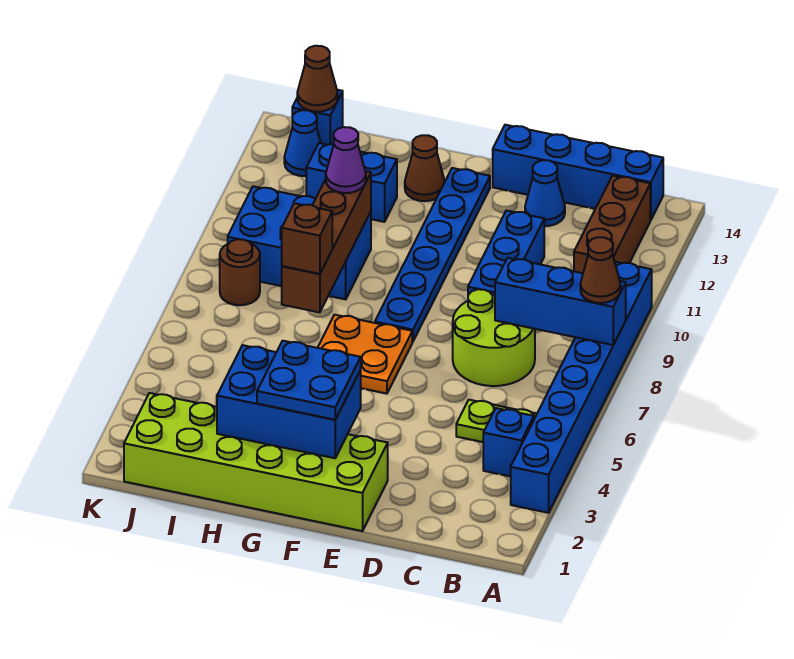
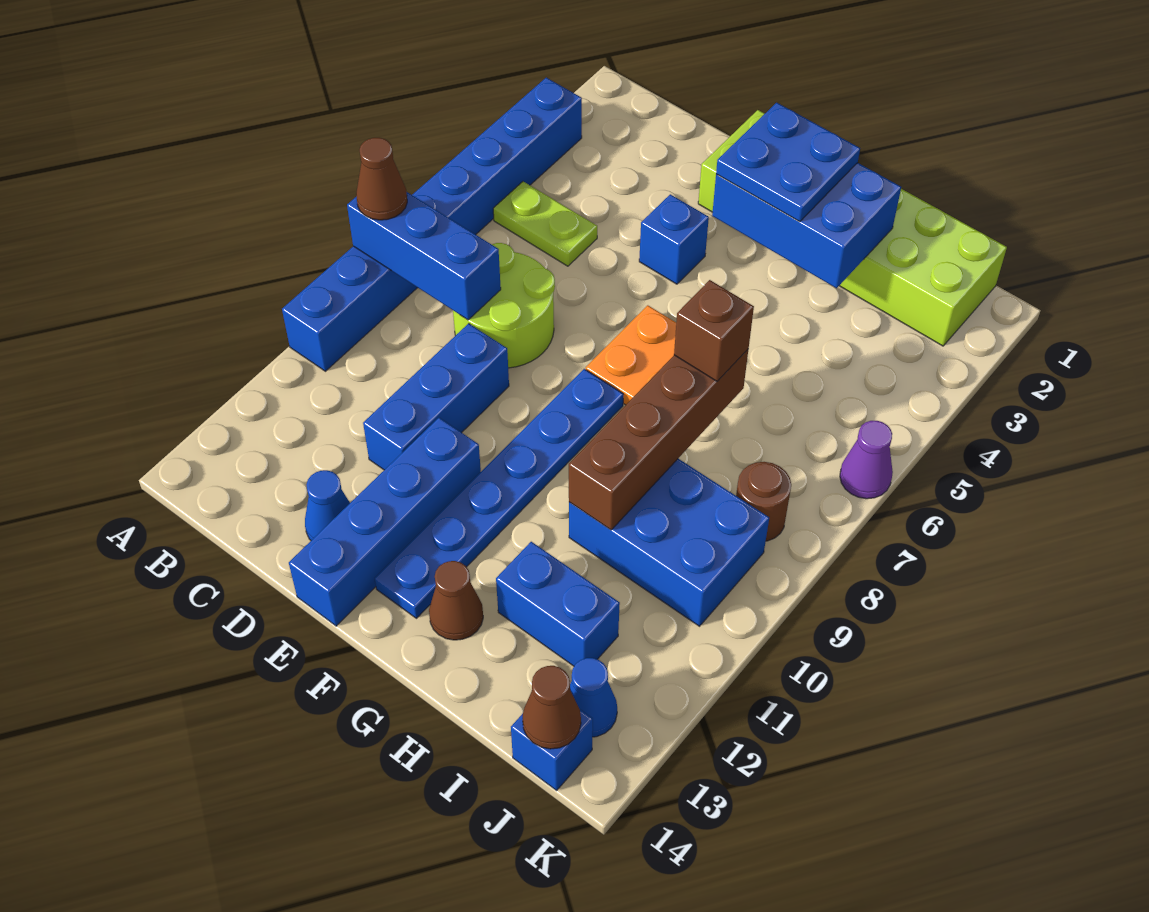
blue brick B4 level 1 -> blue brick E4 level 1
brown brick B11:B13 level 1 -> none
blue brick B14:E14 level 1 -> blue brick E11:E14 level 1
purple cone H10 level 3 -> purple cone K6 level 1

